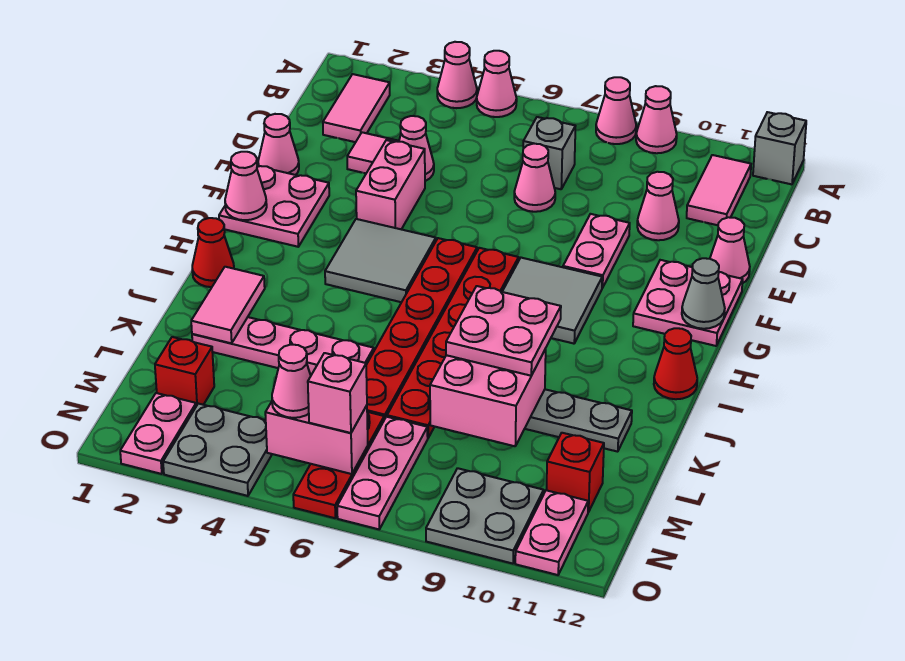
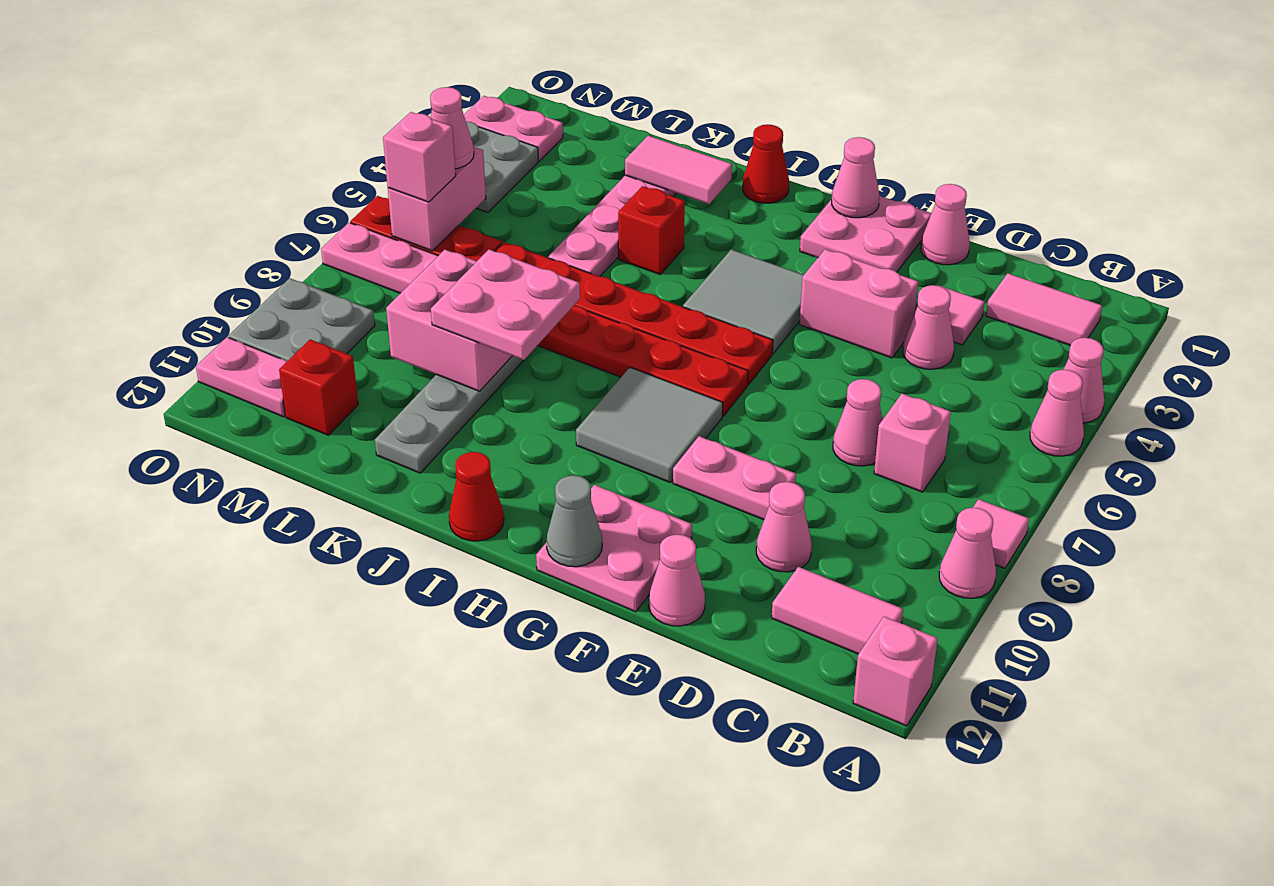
pink cone A8 level 1 -> pink tile A8 level 1
grey brick A12 level 1 -> pink brick A12 level 1
grey brick C7 level 1 -> pink brick C7 level 1
red brick M2 level 1 -> red brick J4 level 1

